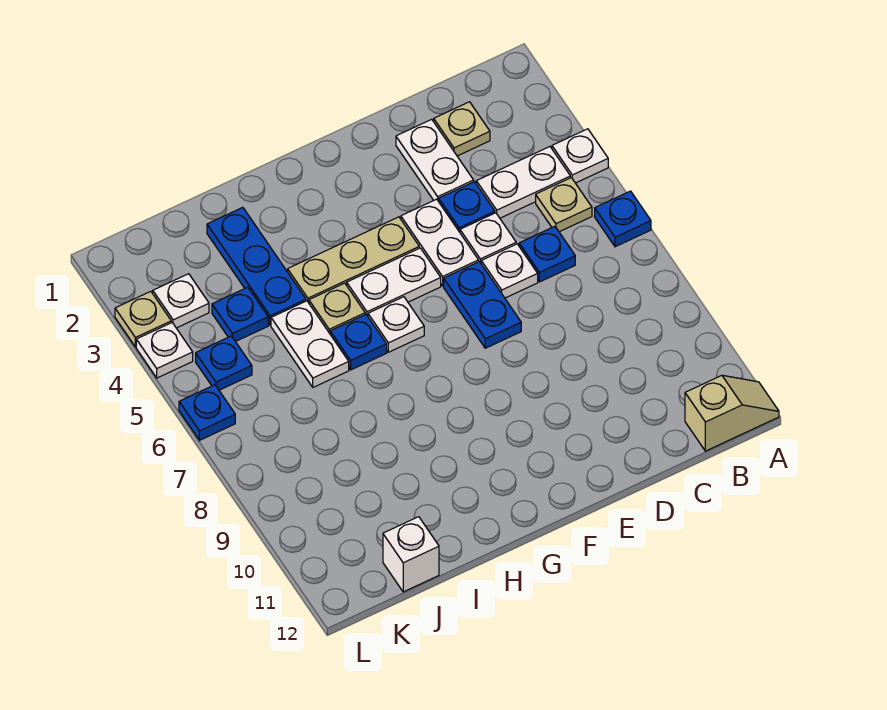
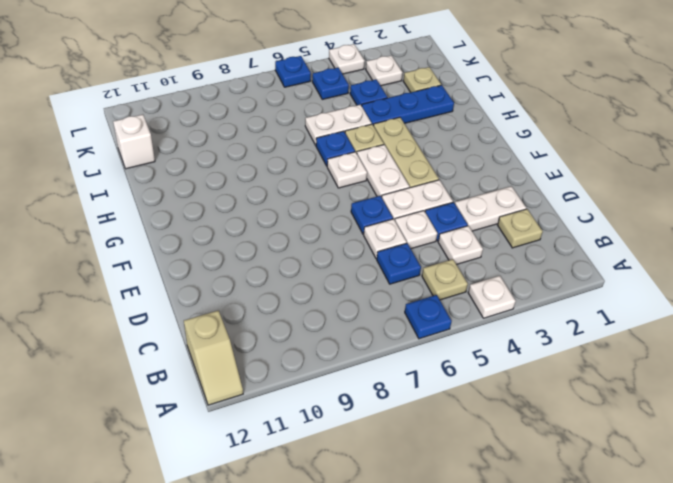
white plate B4:C4 level 1 -> white plate C4 level 1
blue plate E6:E7 level 1 -> blue plate E6 level 1
tan plate L3 level 1 -> tan plate J2 level 1

